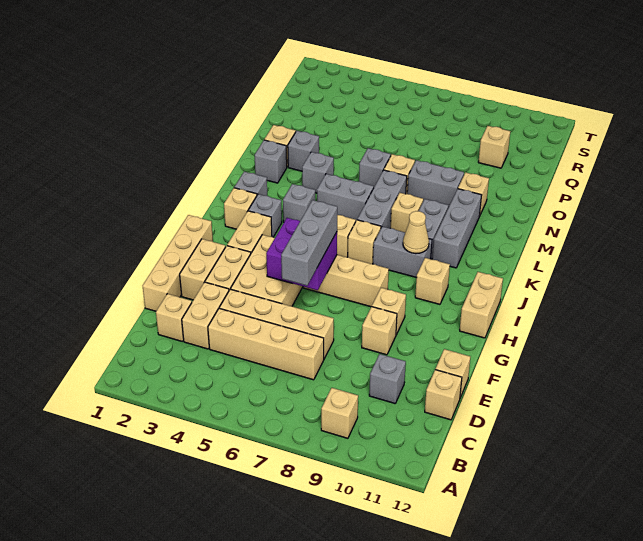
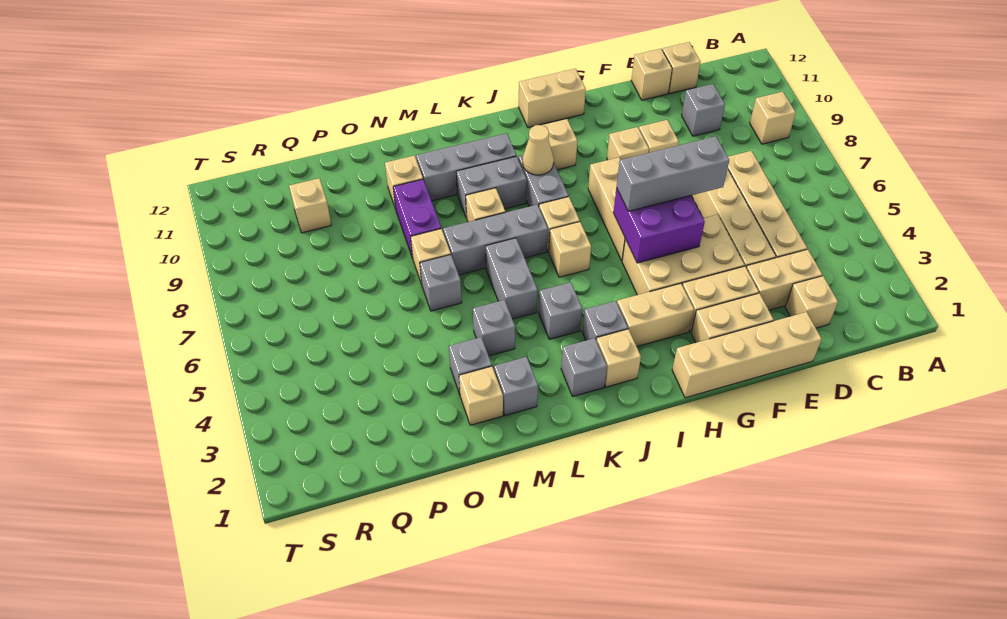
grey brick N8:N9 level 1 -> purple brick N8:N9 level 1

